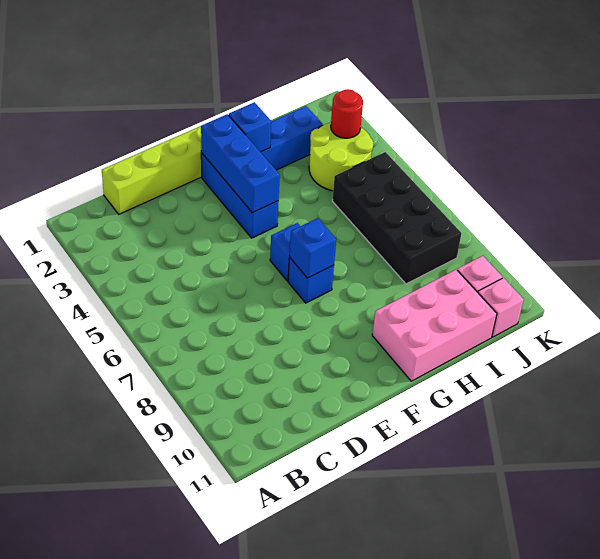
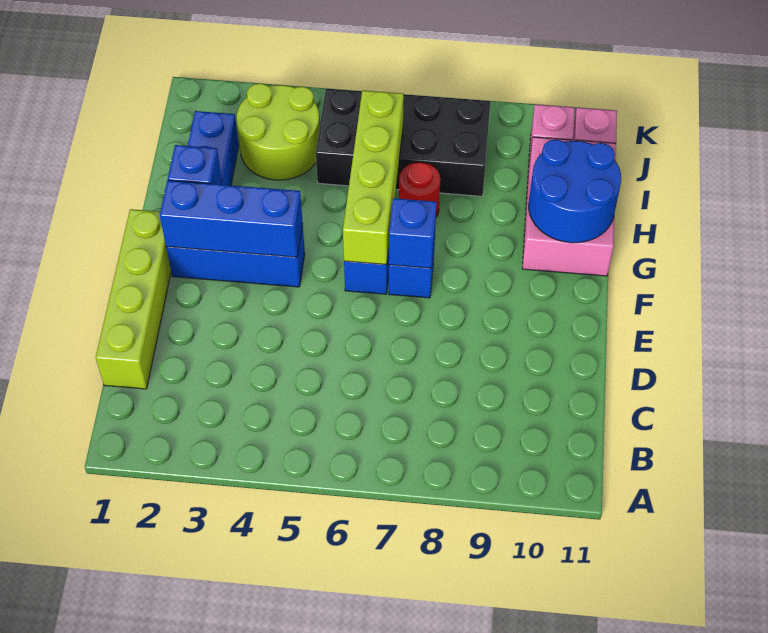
none -> lime brick F6:I6 level 2
none -> blue round brick G10:H11 level 2
red round brick J3 level 2 -> red round brick H7 level 1

